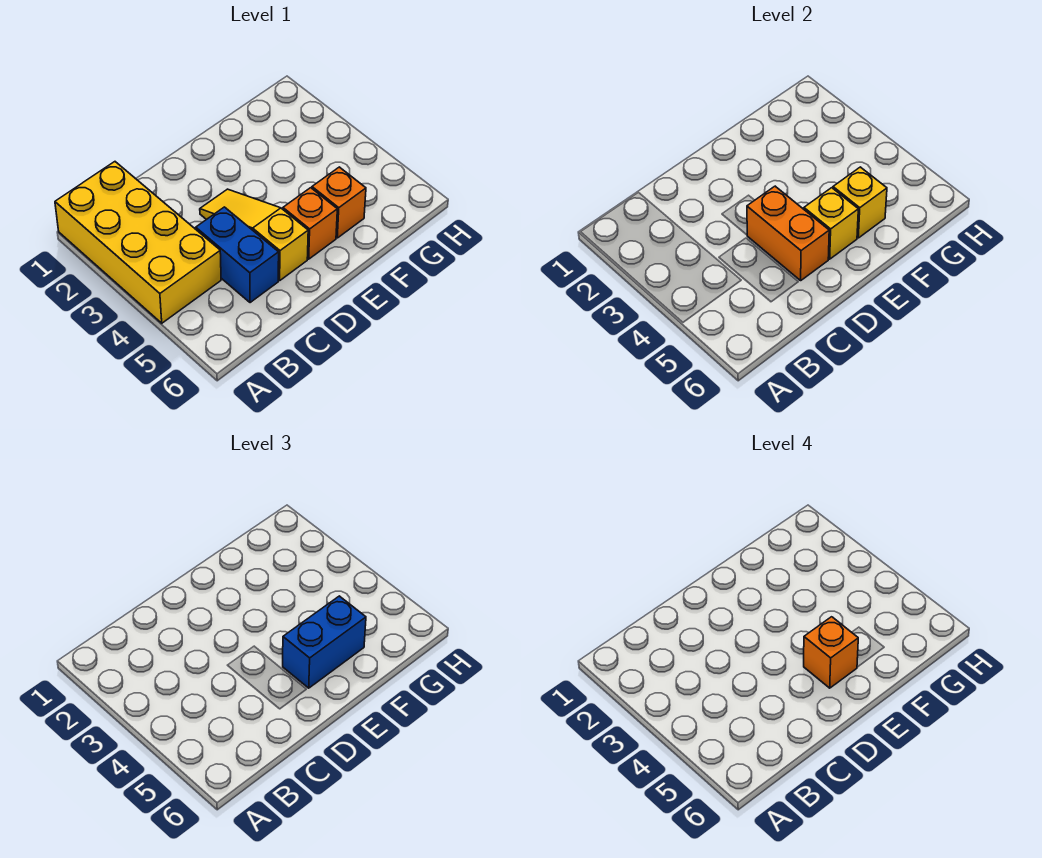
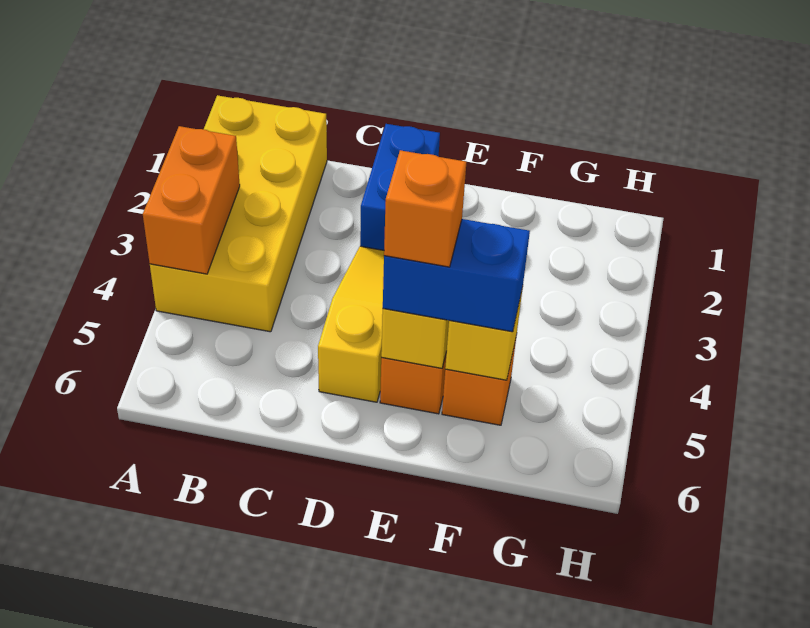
blue brick C4:C5 level 1 -> blue brick D1:D2 level 1
orange brick D4:D5 level 2 -> orange brick A3:A4 level 2

